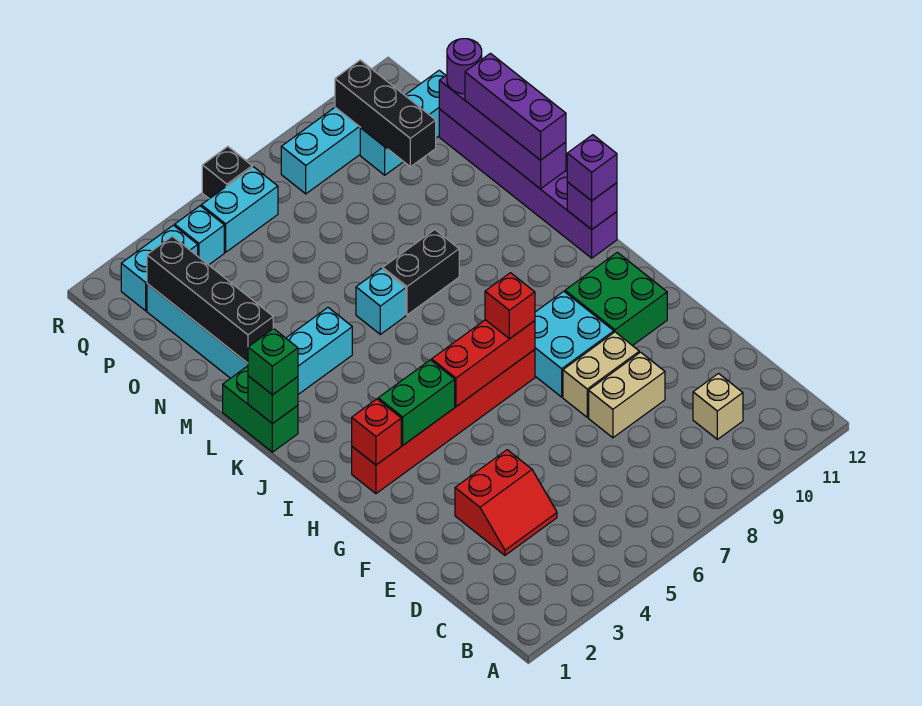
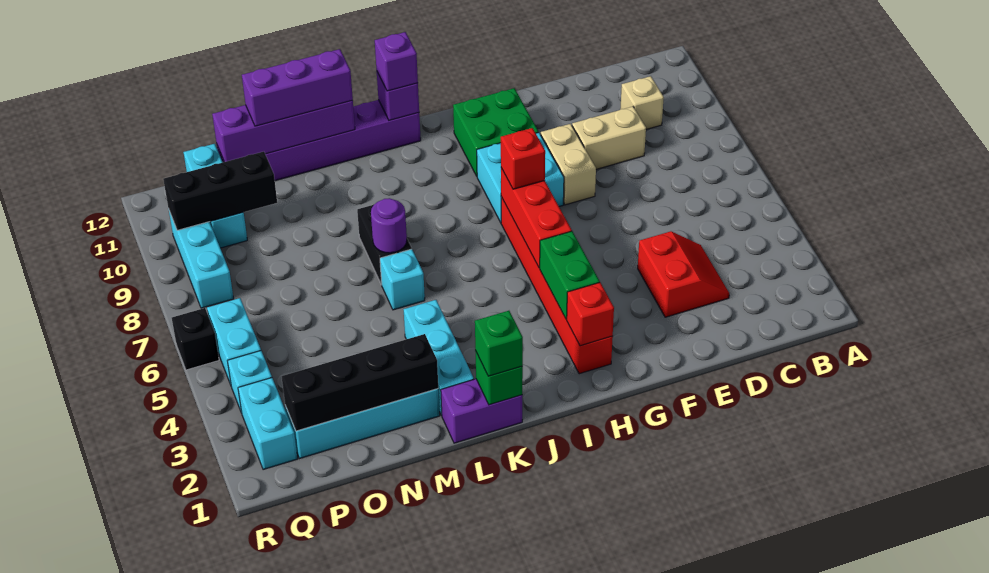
tan brick E8:E9 level 1 -> tan brick D9:E9 level 1
green brick K1:L1 level 1 -> purple brick K1:L1 level 1
purple round brick O12 level 3 -> purple round brick L7 level 2

